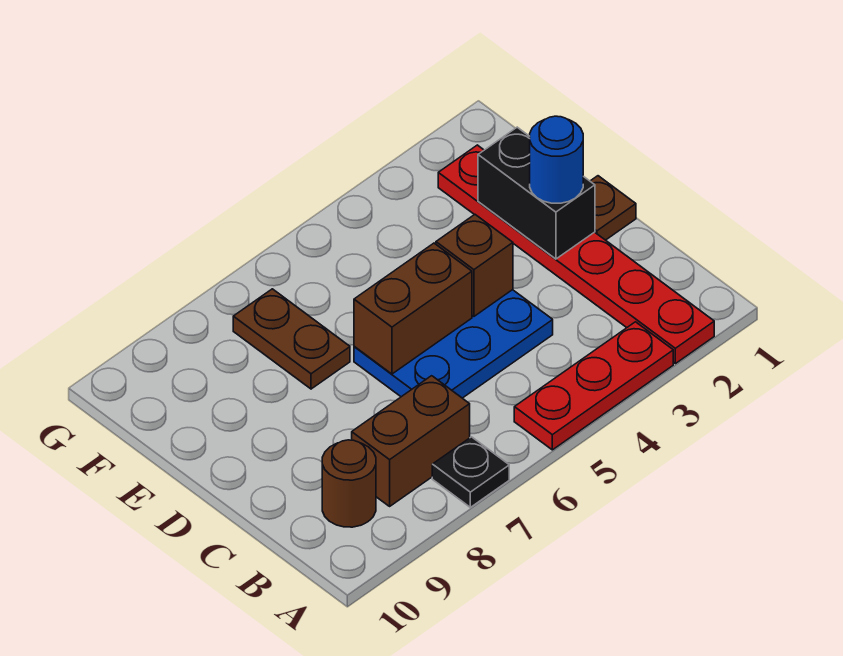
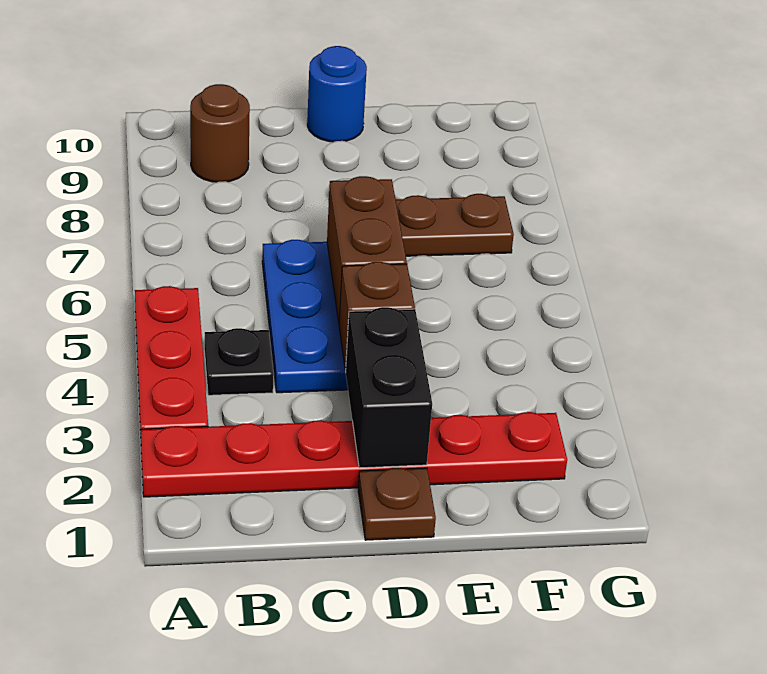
black plate A7 level 1 -> black plate B4 level 1
brown brick B7:B8 level 1 -> none
black brick D2:E2 level 2 -> black brick D2:D3 level 2
blue round brick D2 level 3 -> blue round brick D10 level 1

